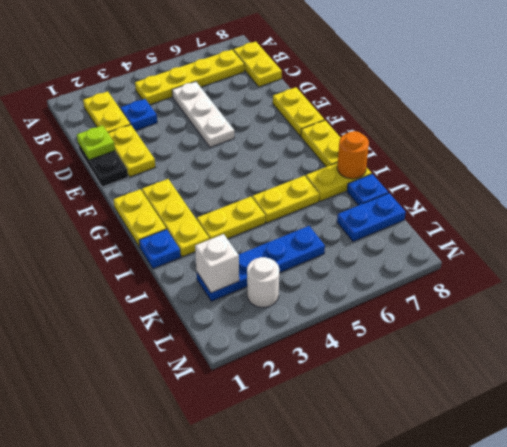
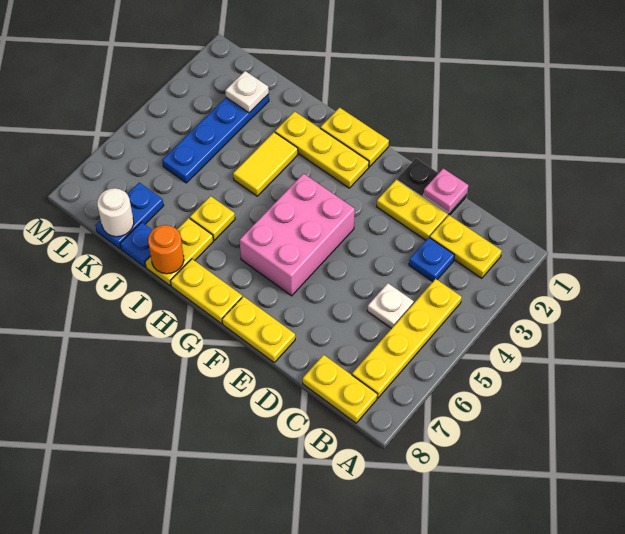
white plate C5:E5 level 1 -> white plate C5 level 1
lime plate D1 level 2 -> pink plate D1 level 2
none -> pink brick F4:G6 level 1
blue plate I1 level 1 -> none
yellow plate I3:I4 level 1 -> yellow tile I3:I4 level 1
yellow plate I5:I6 level 1 -> yellow plate I6 level 1
white brick K2 level 2 -> white plate K2 level 2
white round brick L3 level 1 -> white round brick K8 level 2

